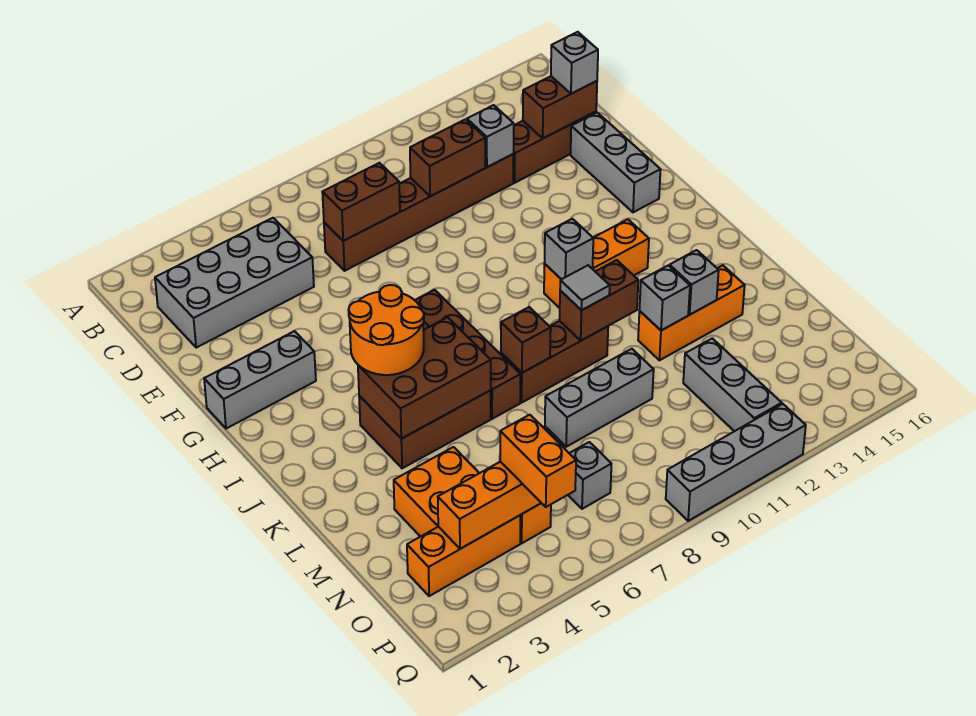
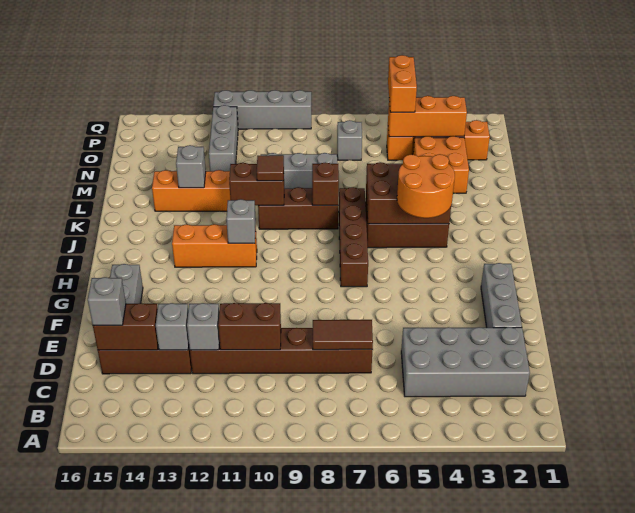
brown brick D7:D8 level 2 -> brown tile D7:D8 level 2
grey brick G1:G3 level 1 -> grey brick E2:G2 level 1
grey tile K10 level 3 -> brown tile K10 level 3
grey brick L12 level 2 -> grey brick D13 level 2

